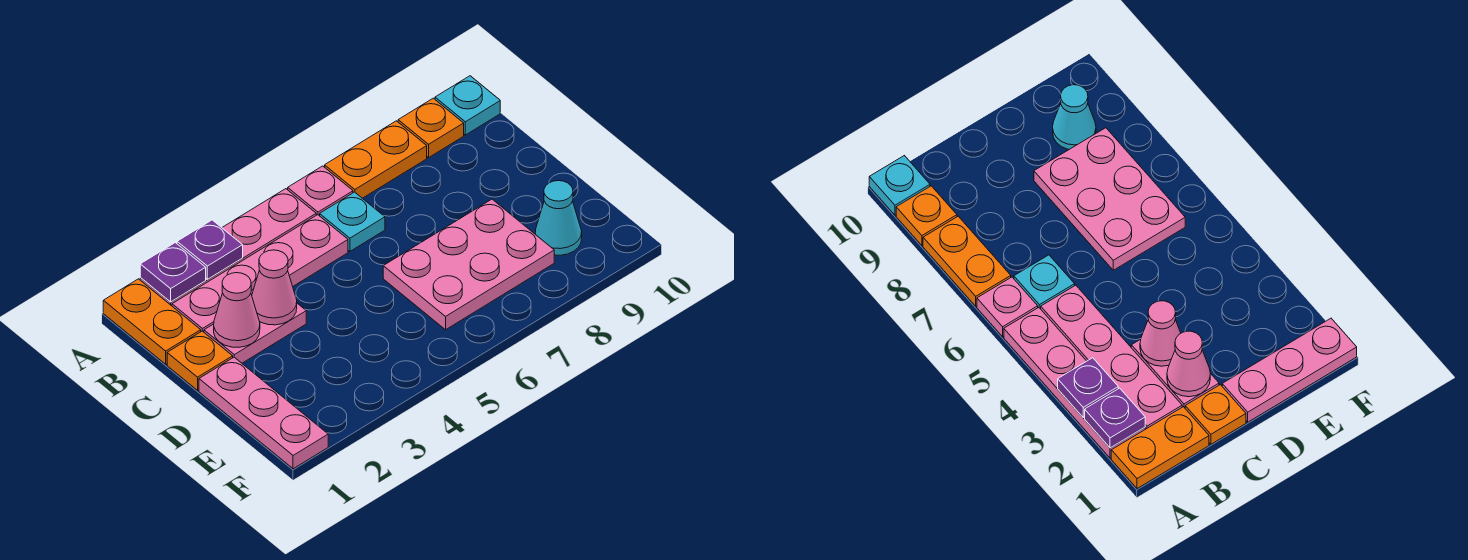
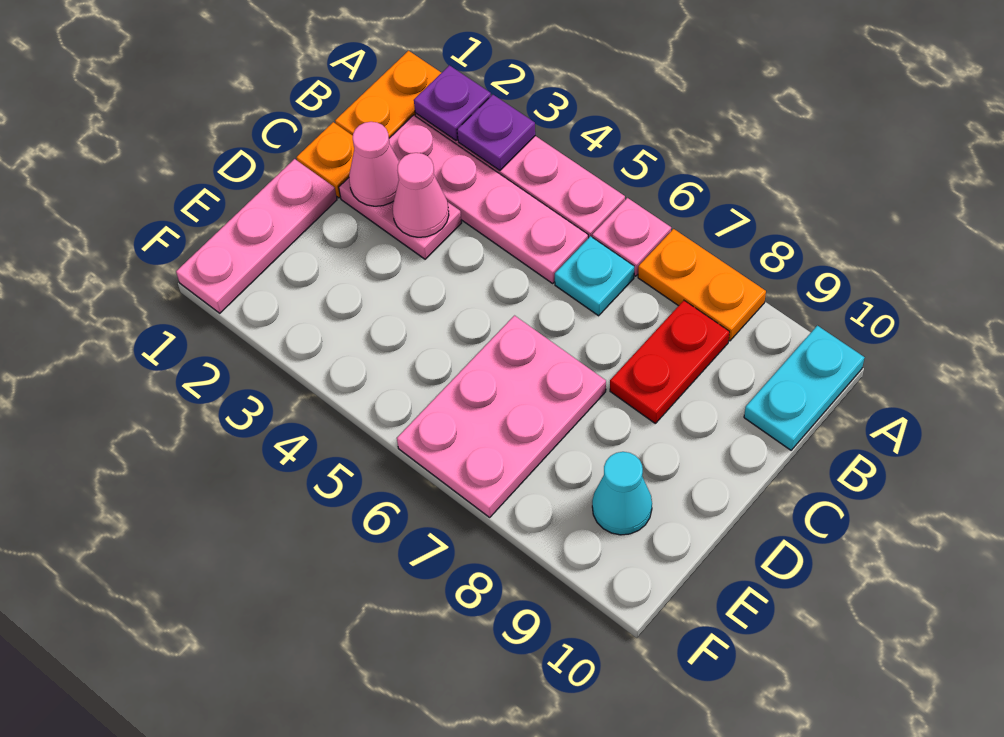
orange plate A9 level 1 -> none
cyan plate A10 level 1 -> cyan plate A10:B10 level 1
none -> red plate B8:C8 level 1
pink plate D6:E8 level 1 -> pink plate D6:F7 level 1

